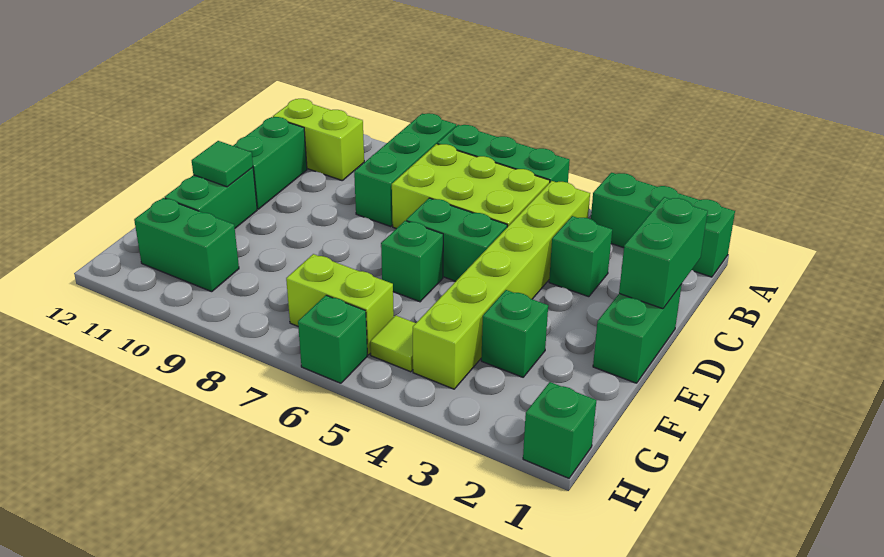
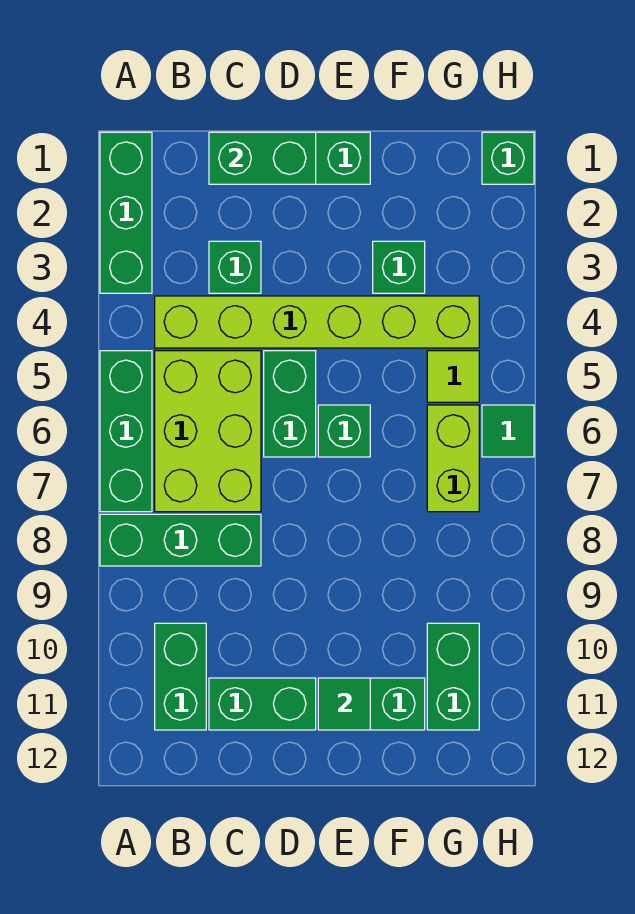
lime brick B10:B11 level 1 -> green brick B10:B11 level 1
green brick H6 level 1 -> green tile H6 level 1

